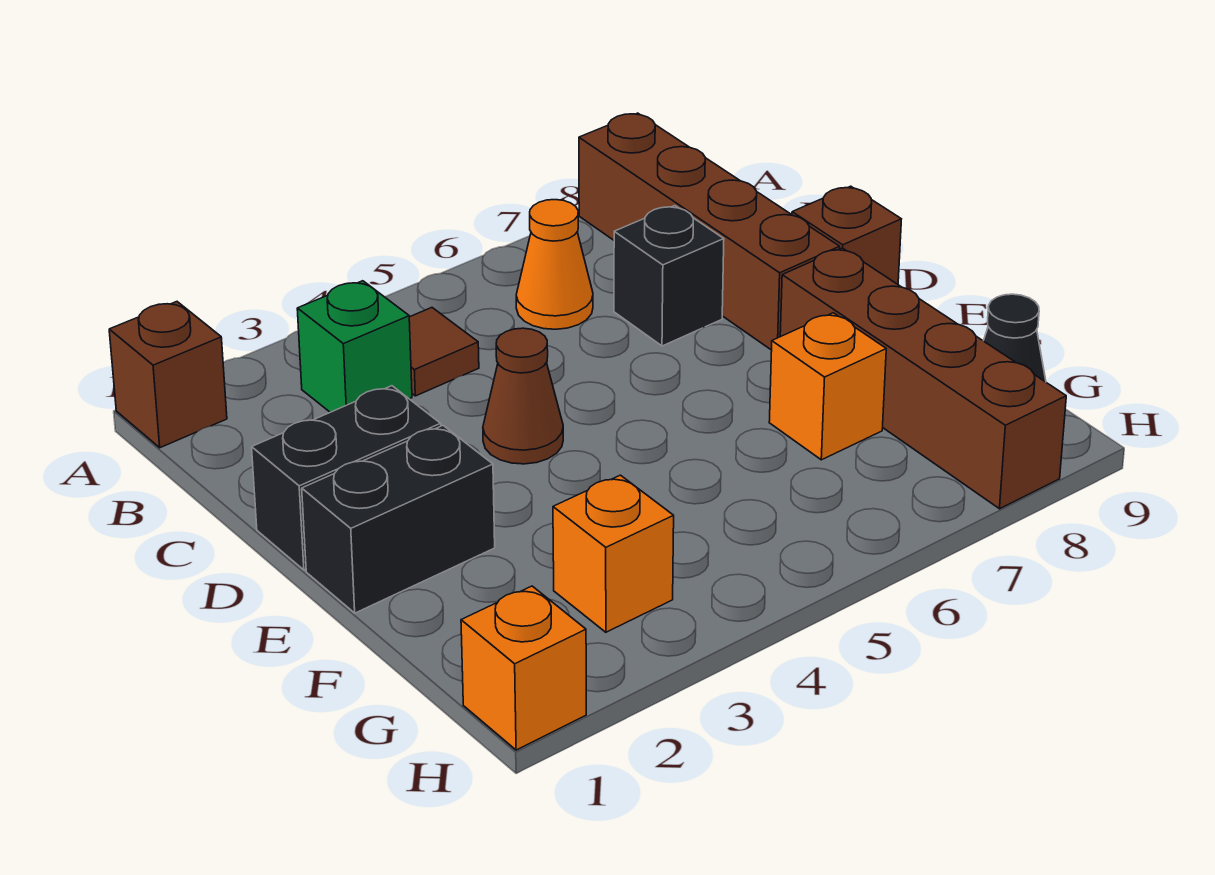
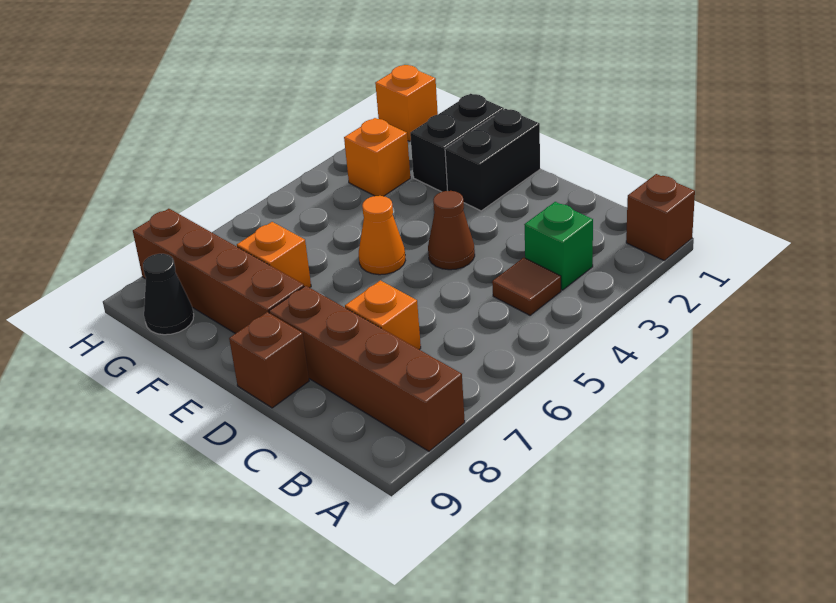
orange cone B6 level 1 -> orange cone E5 level 1
black brick C7 level 1 -> orange brick C7 level 1
black brick D1:D2 level 1 -> black brick F1:F2 level 1

